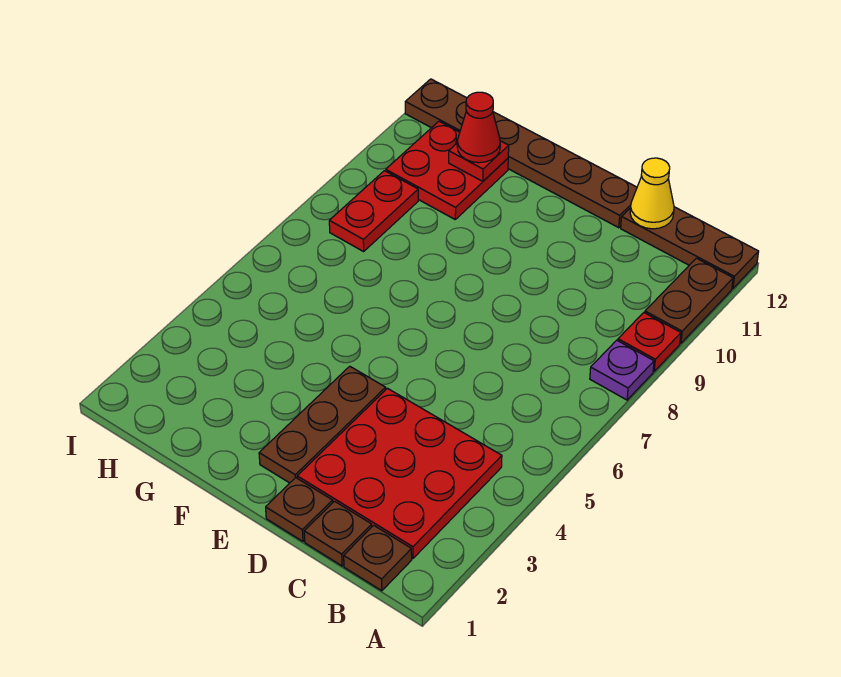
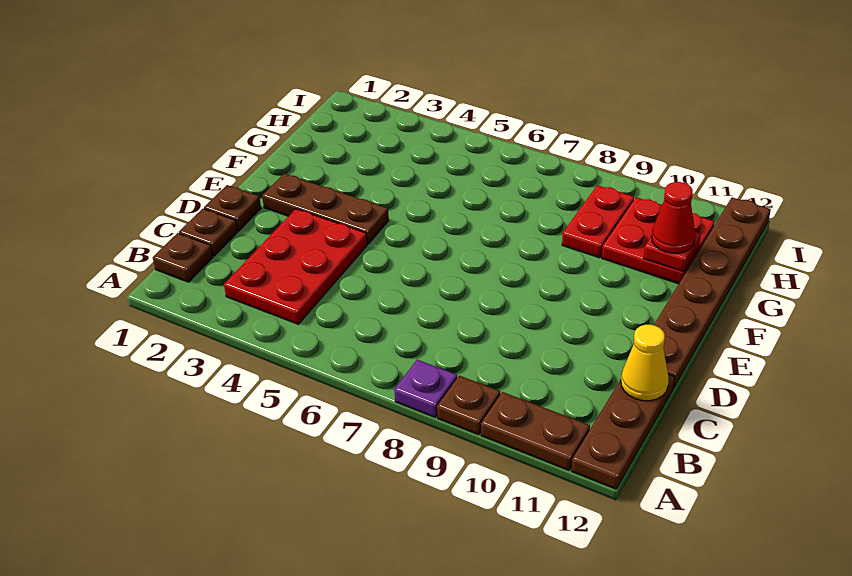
red plate A9 level 1 -> brown plate A9 level 1
red plate B2:D4 level 1 -> red plate B3:D4 level 1
red plate H8:H9 level 1 -> red plate G9:H9 level 1

